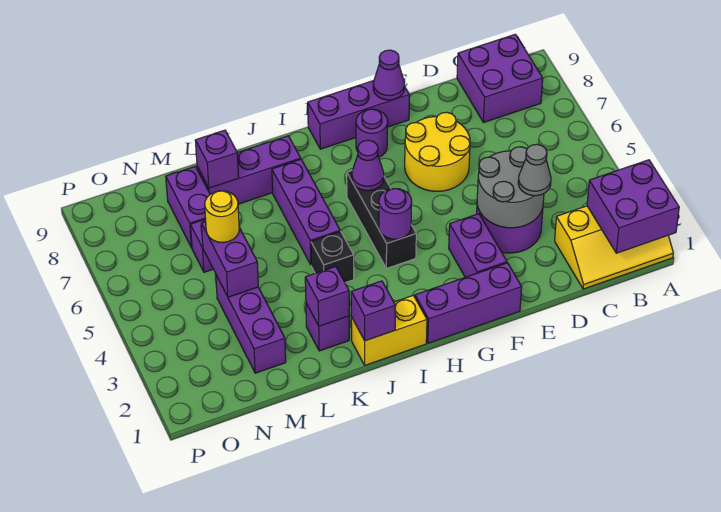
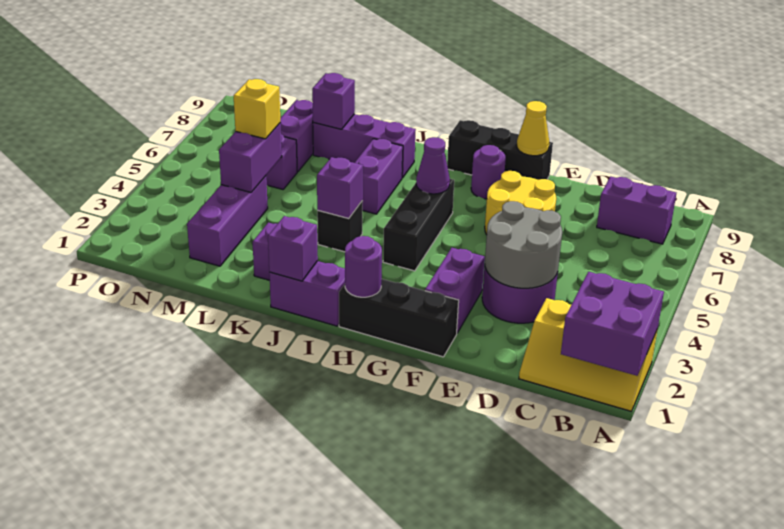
purple brick B8:C9 level 1 -> purple brick B8:C8 level 1
grey cone D3 level 3 -> none
purple brick F1:H1 level 1 -> black brick F1:H1 level 1
purple brick F9:H9 level 1 -> black brick F9:H9 level 1
purple cone F9 level 2 -> yellow cone F9 level 2
purple round brick H4 level 2 -> purple round brick H1 level 2
yellow brick I1:J1 level 1 -> purple brick I1:J1 level 1
purple brick J5:J7 level 1 -> purple brick J6:J7 level 1
purple brick K2 level 2 -> purple brick J4 level 2
yellow round brick M5 level 3 -> yellow brick M5 level 3

